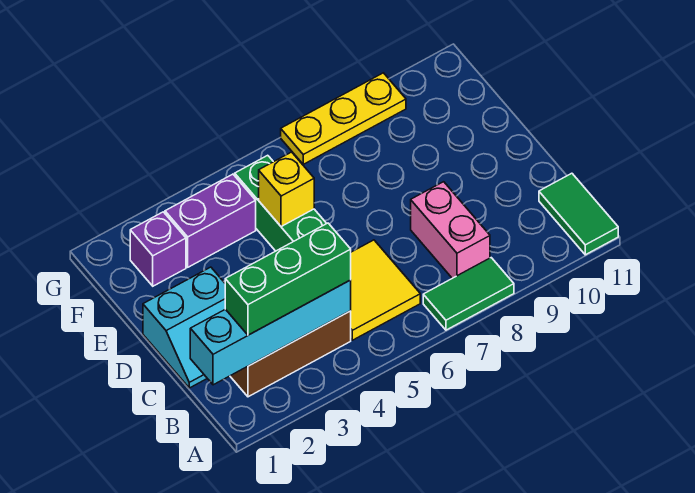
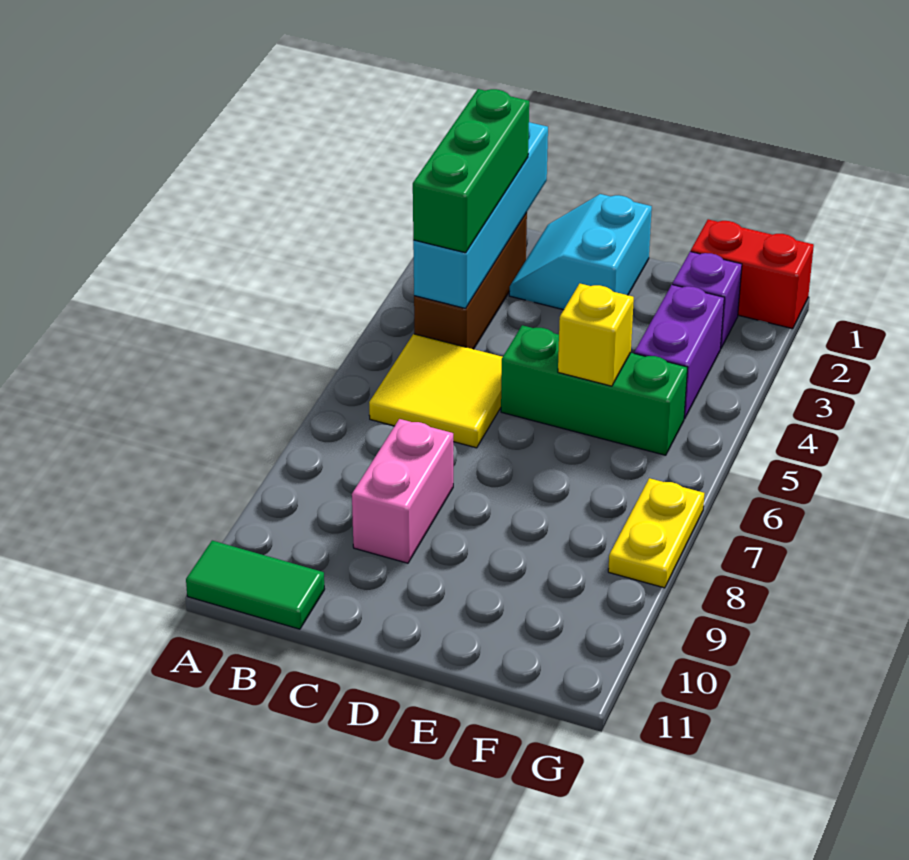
green tile A7:A8 level 1 -> none
pink brick B8:C8 level 1 -> pink brick C8:C9 level 1
none -> red brick F1:G1 level 1
yellow plate G7:G9 level 1 -> yellow plate G7:G8 level 1

